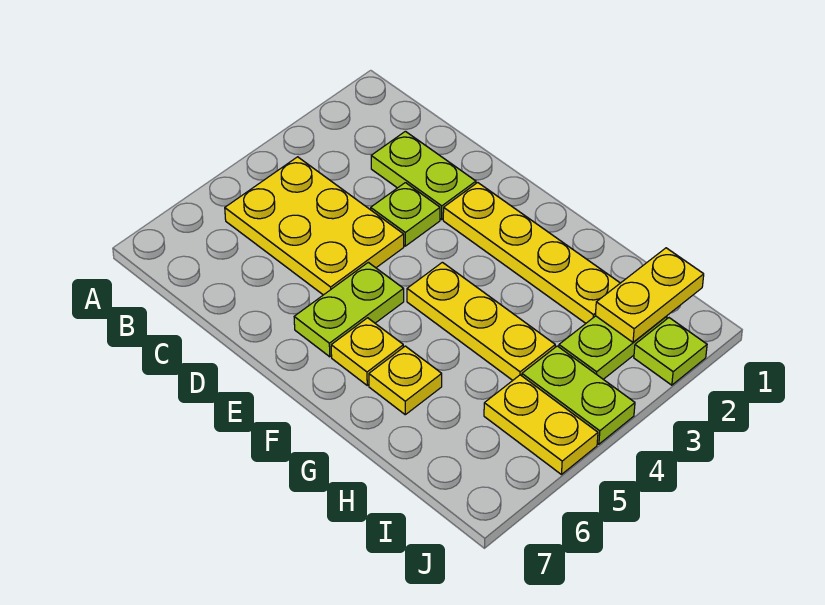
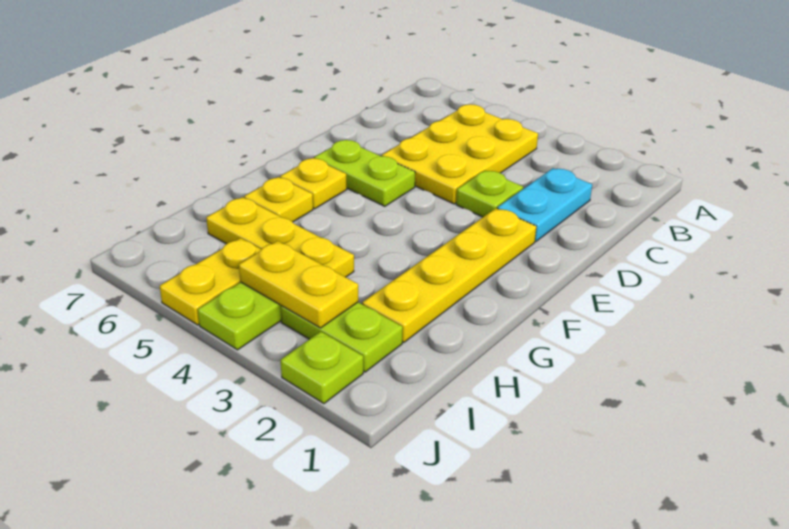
lime plate C2:D2 level 1 -> cyan plate C2:D2 level 1
yellow plate F4:H4 level 1 -> yellow plate H4:H6 level 1
yellow plate I1:I2 level 2 -> yellow plate I3:I4 level 2

